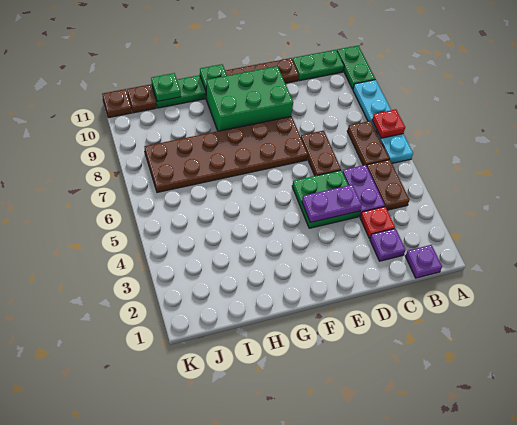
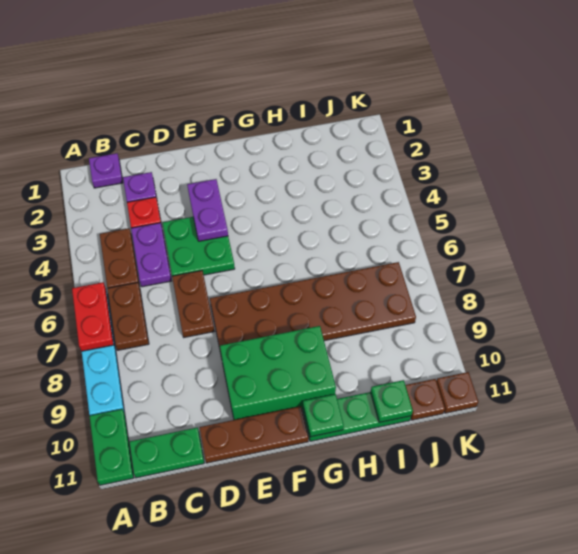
red plate A7 level 2 -> red plate A6:A7 level 2
purple plate D4:E4 level 2 -> purple plate E3:E4 level 2

